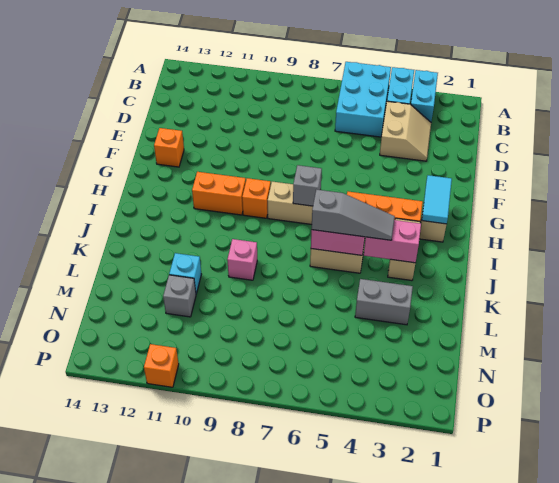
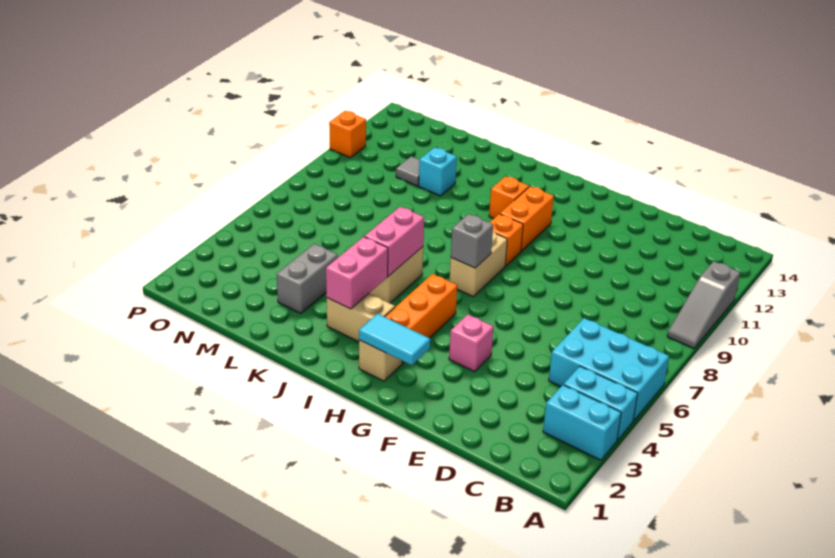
tan slope C3:D4 level 1 top 4 -> none
orange brick F13 level 1 -> orange brick I11 level 1
grey slope J4:J6 level 3 top 6 -> grey slope A9:A11 level 1 top 11
pink brick K9 level 1 -> pink brick F4 level 1
grey brick M11 level 1 -> grey tile M11 level 1

